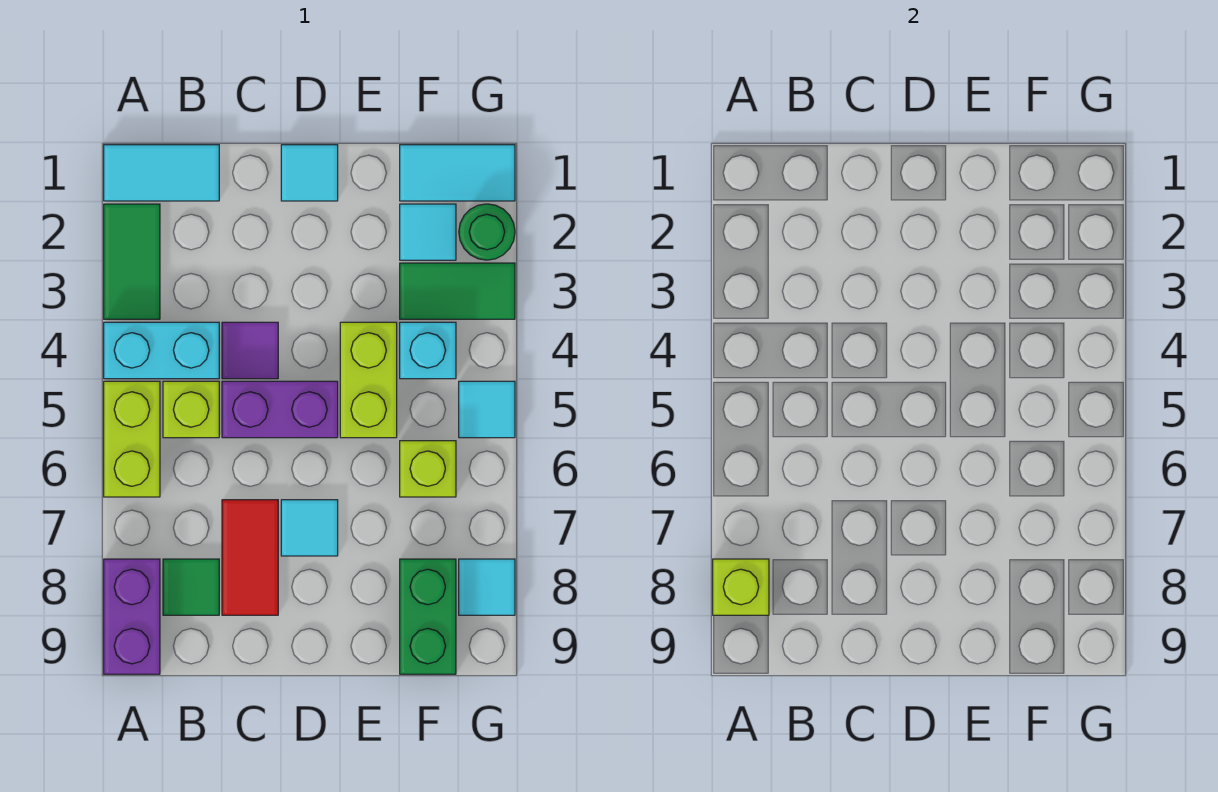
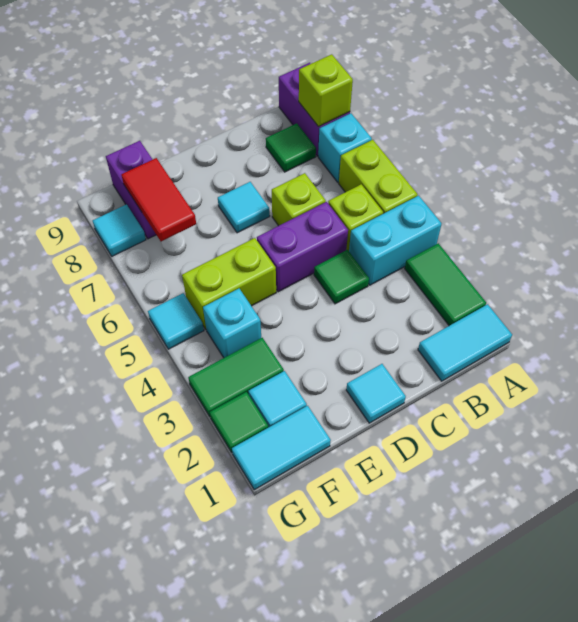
none -> cyan brick A7 level 1
purple tile C4 level 1 -> green tile C4 level 1
red tile C7:C8 level 1 -> red tile F7:F8 level 2
lime brick E4:E5 level 1 -> lime brick E5:F5 level 1
lime brick F6 level 1 -> lime brick C6 level 1
green brick F8:F9 level 1 -> purple brick F8:F9 level 1
green round brick G2 level 1 -> green tile G2 level 1

